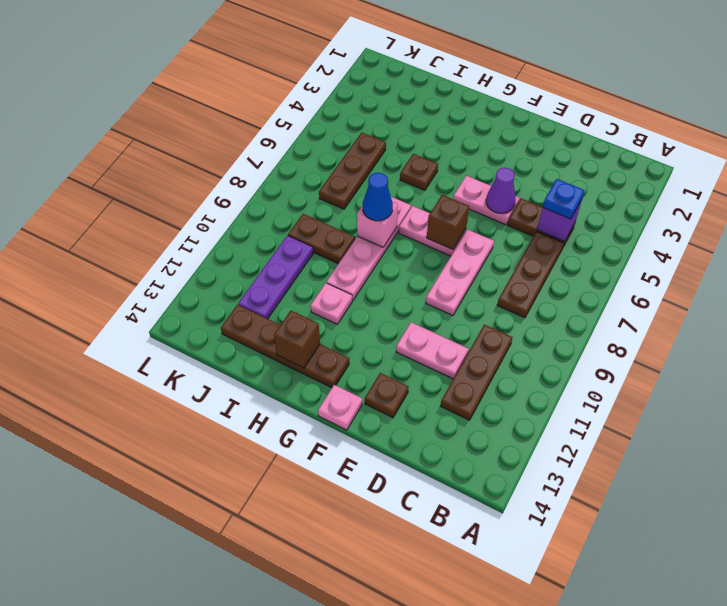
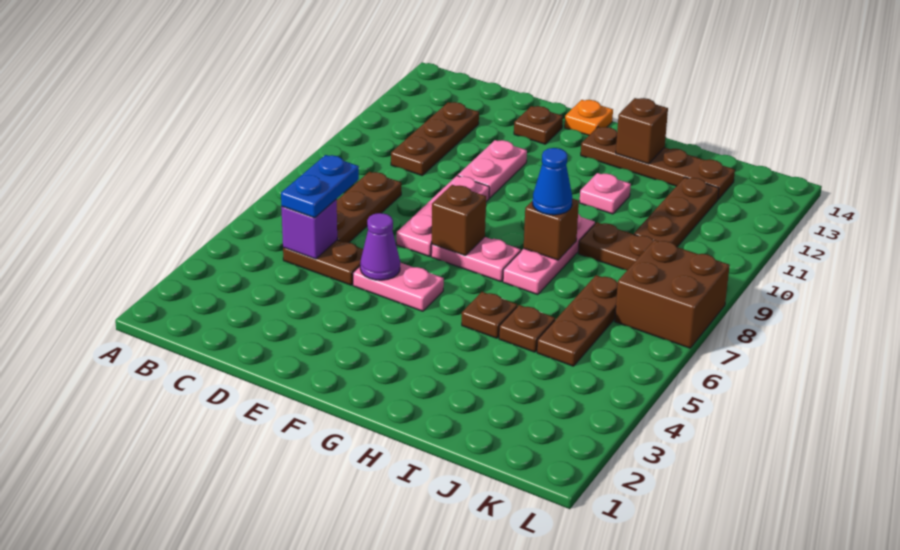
blue plate C5 level 3 -> blue plate C5:C6 level 3
pink plate D11:E11 level 1 -> pink plate E10:E11 level 1
pink plate F14 level 1 -> orange plate F14 level 1
pink plate H7:H10 level 1 -> pink plate H7:H9 level 1
pink brick H8 level 2 -> brown brick H8 level 2
none -> brown plate I5 level 1
purple plate J10:J12 level 1 -> brown plate J10:J12 level 1
none -> brown brick K7:L8 level 1

